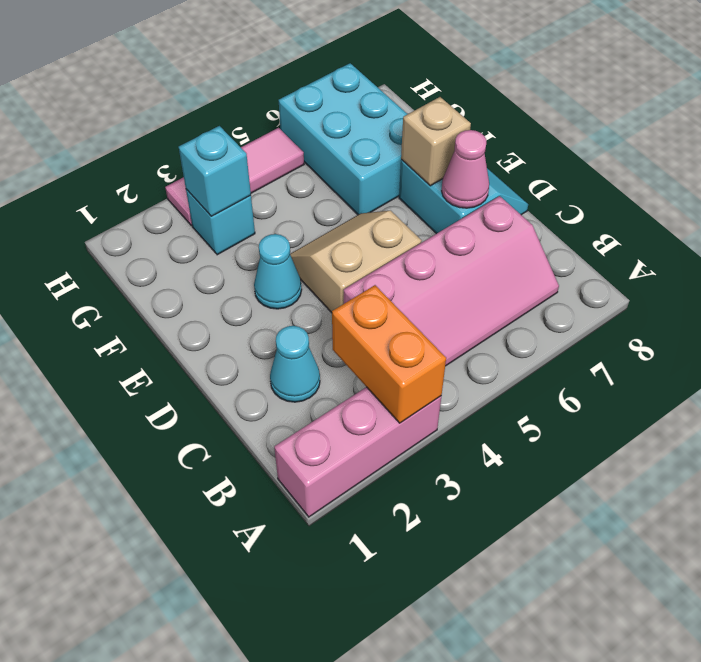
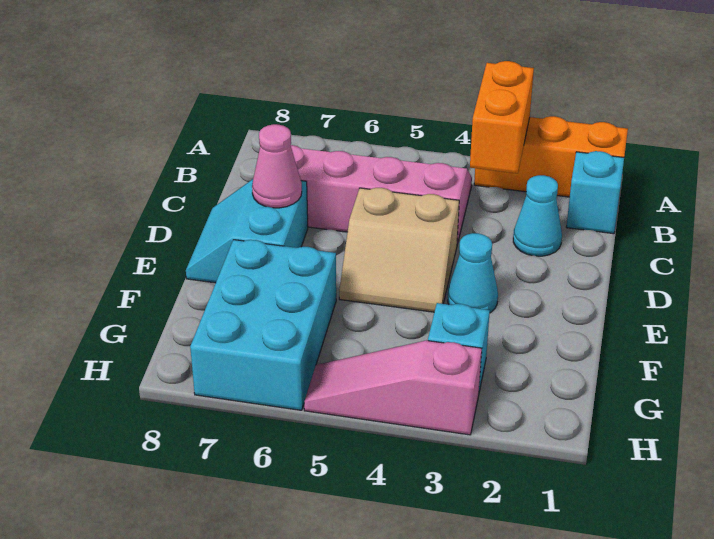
pink brick A1:A3 level 1 -> orange brick A1:A3 level 1
tan brick E7 level 2 -> none
cyan brick G3 level 2 -> cyan brick B1 level 1
pink tile H3:H5 level 1 -> pink slope H3:H5 level 1 top 3

